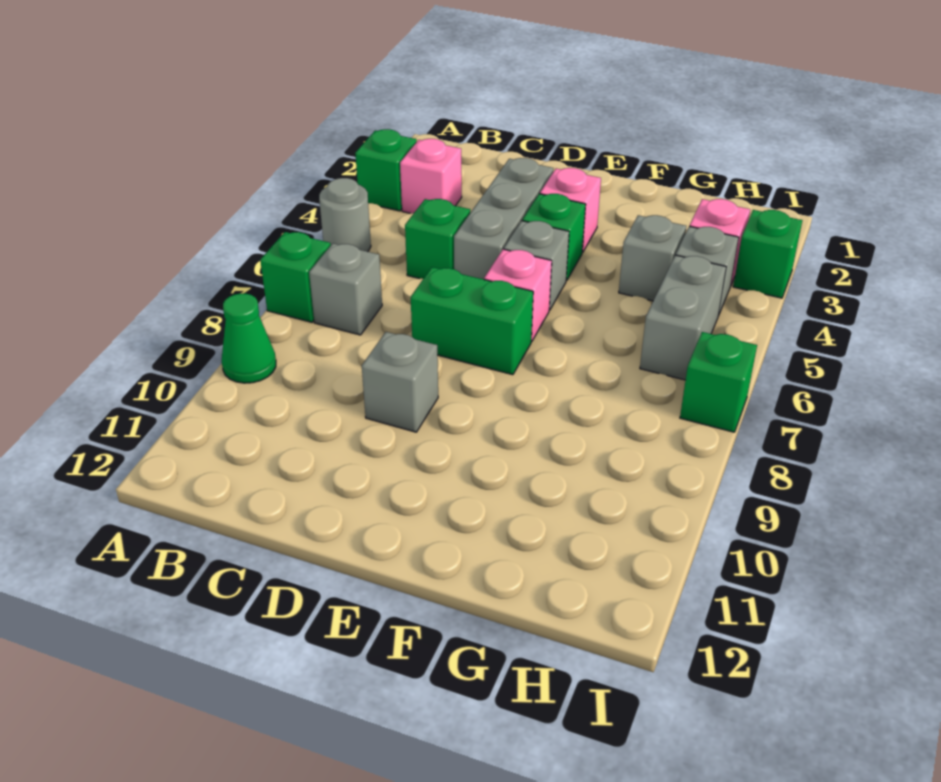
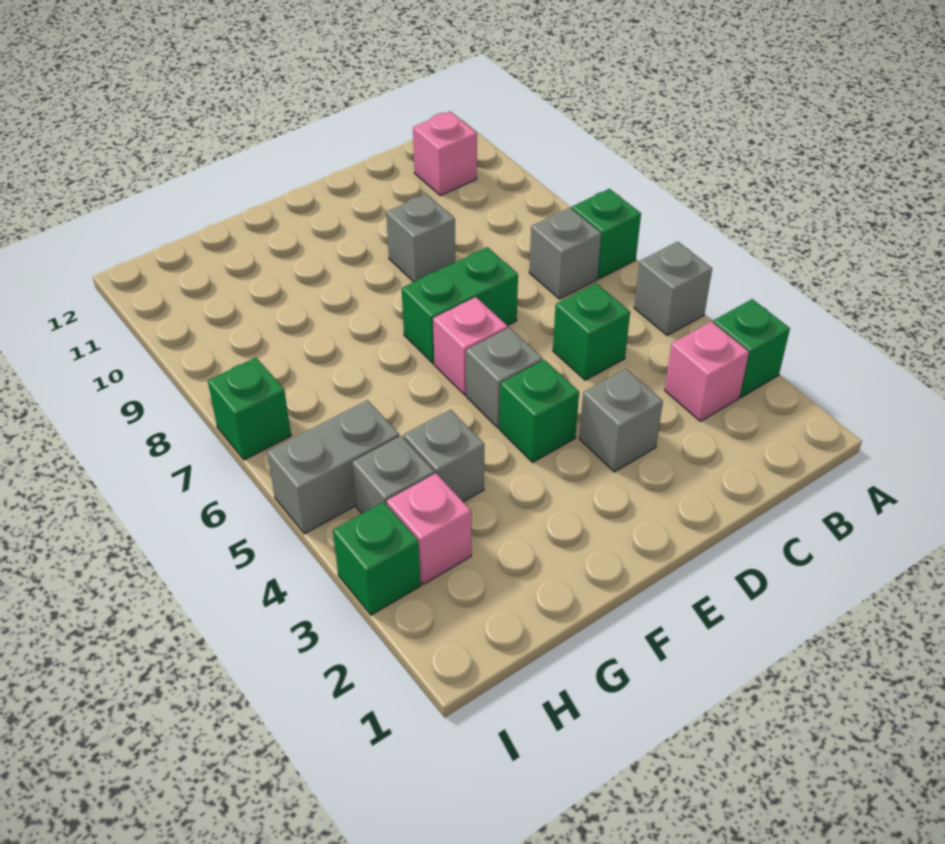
grey round brick A5 level 1 -> grey brick A5 level 1
green cone A9 level 1 -> none
grey brick D3:D5 level 1 -> grey brick D3 level 1
pink brick E3 level 1 -> pink brick B11 level 1
grey brick H5:H6 level 1 -> grey brick H5:I5 level 1

